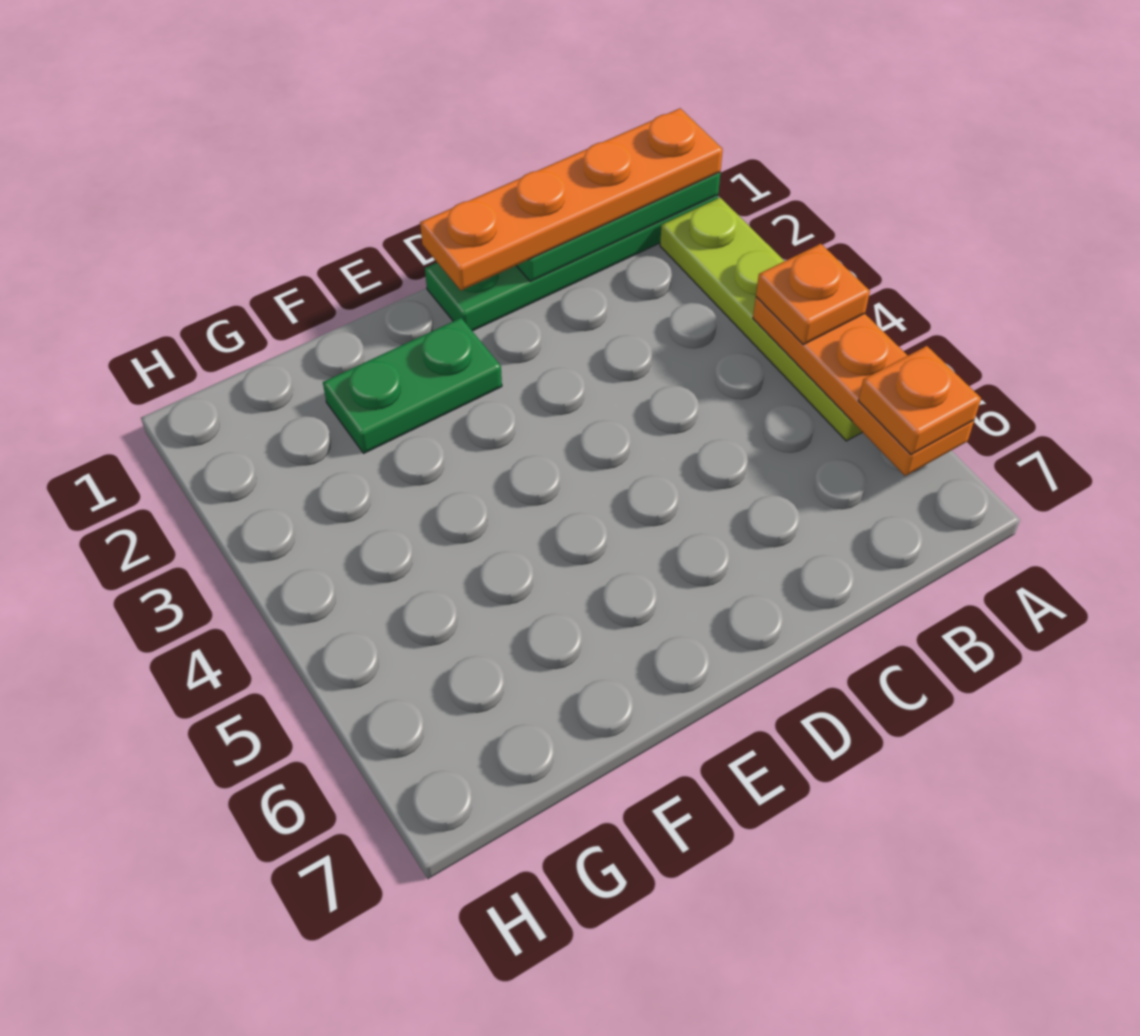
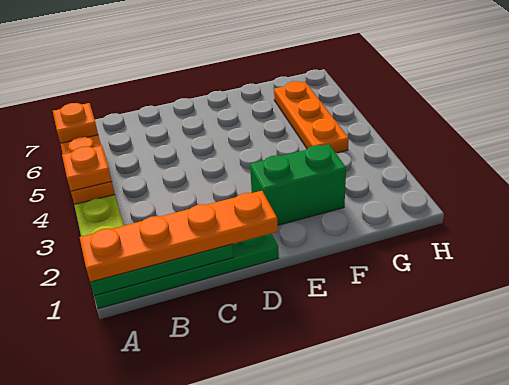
green plate E2:F2 level 1 -> green brick E2:F2 level 1
none -> orange plate G4:G6 level 1

